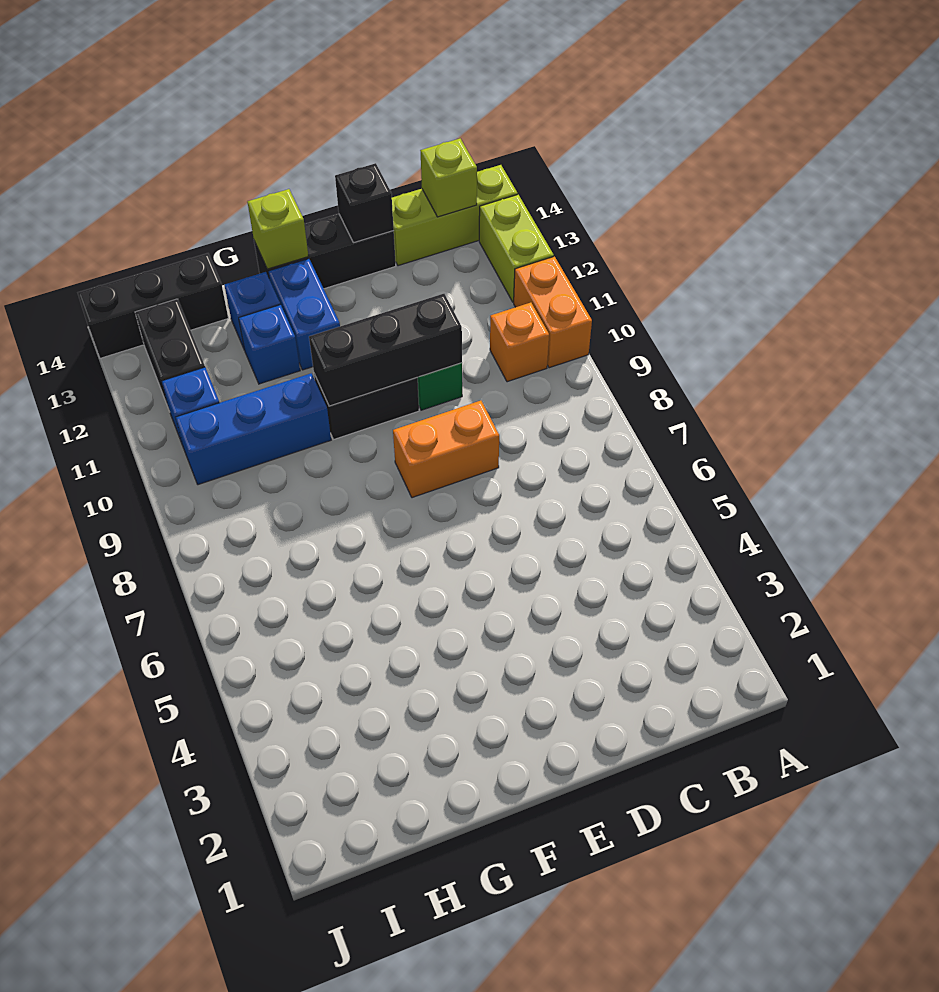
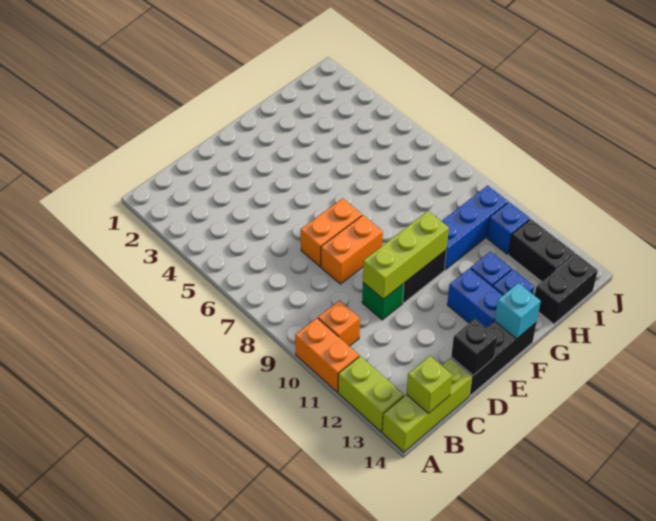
none -> orange brick D7:E7 level 1
black brick D10:F10 level 2 -> lime brick D10:F10 level 2
lime brick F14 level 2 -> cyan brick F14 level 2
black brick H14:J14 level 1 -> black brick H14:I14 level 1

